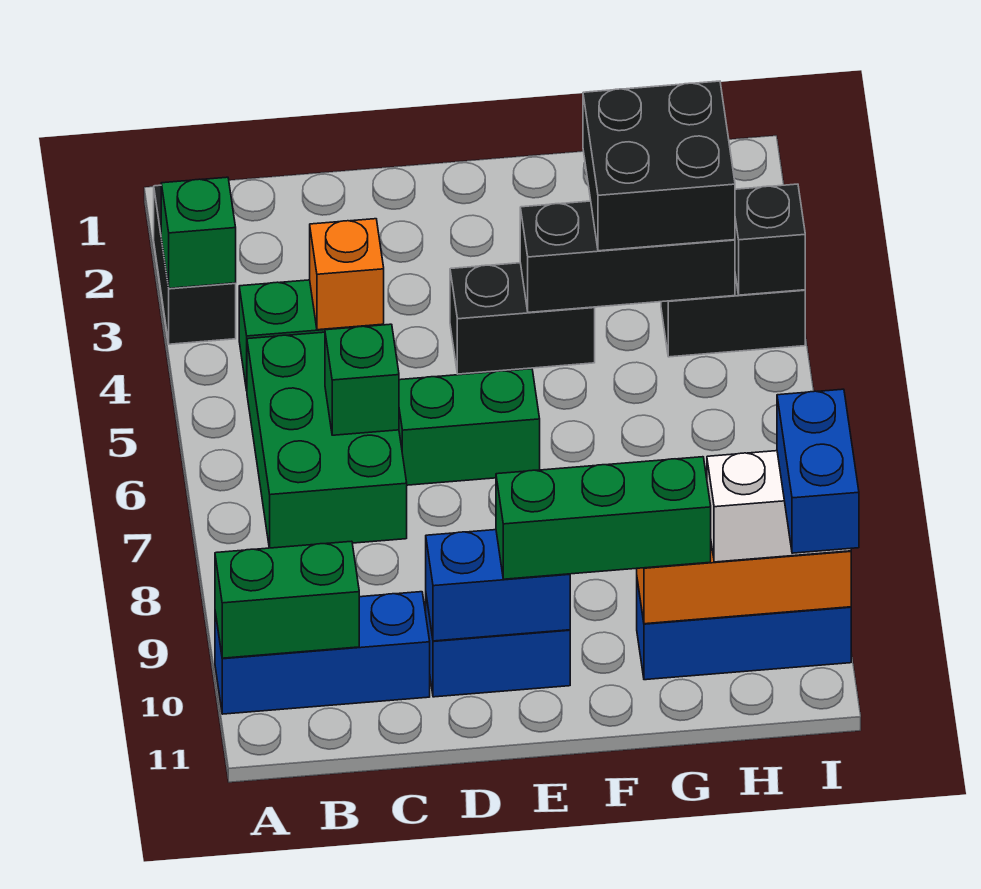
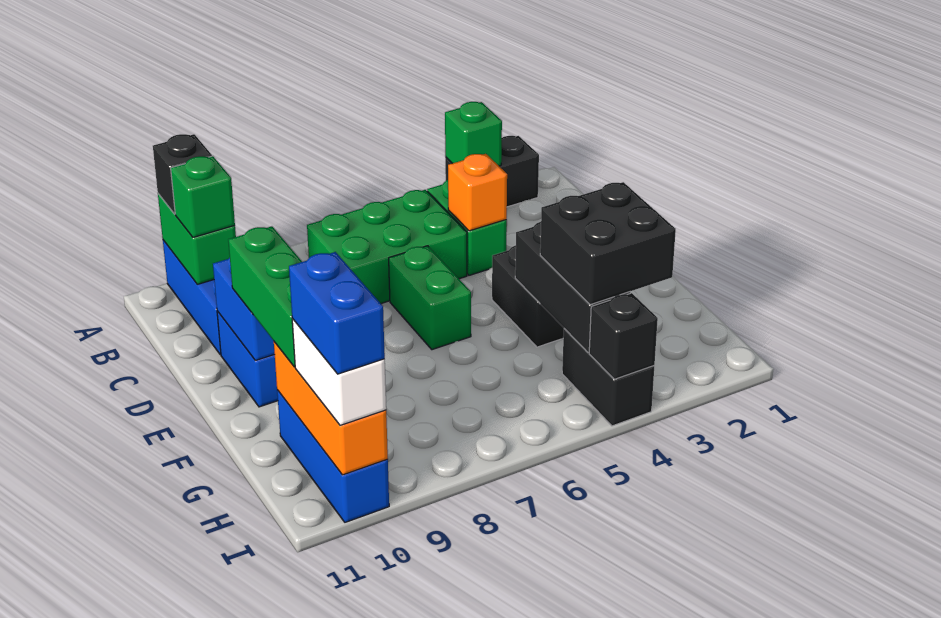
none -> black brick A10 level 3
green brick C6 level 2 -> green brick B10 level 3
blue brick I10:I11 level 4 -> blue brick H10:I10 level 4

